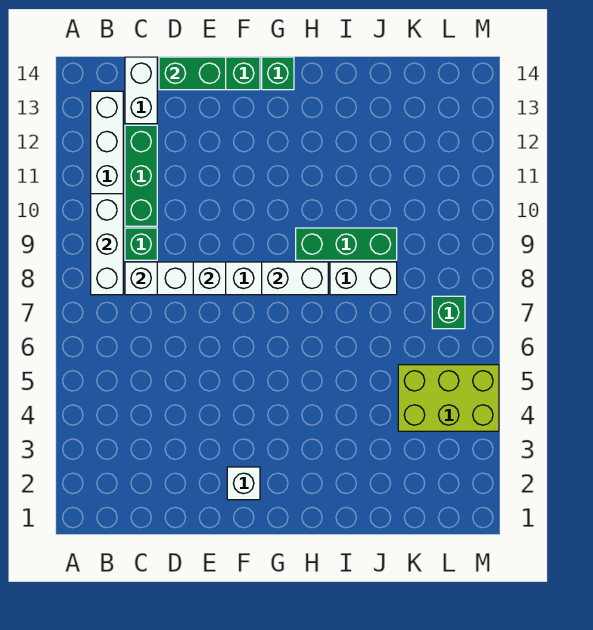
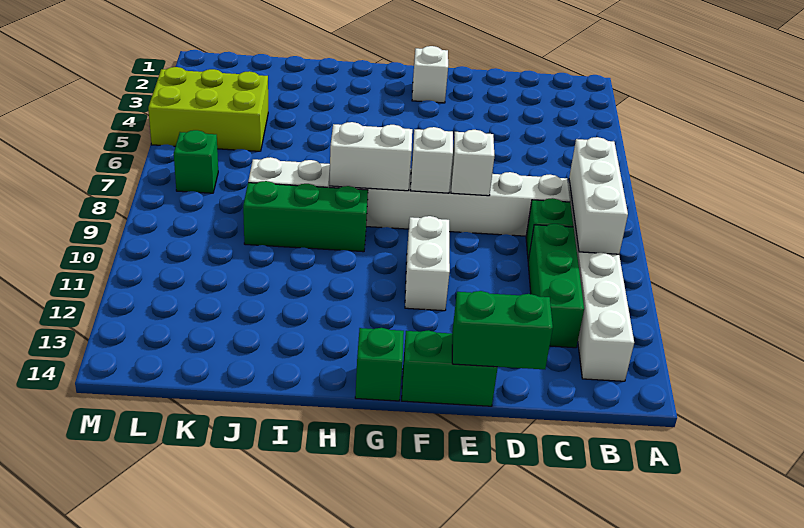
white brick C8 level 2 -> white brick F8 level 2
white brick C13:C14 level 1 -> white brick F10:F11 level 1

